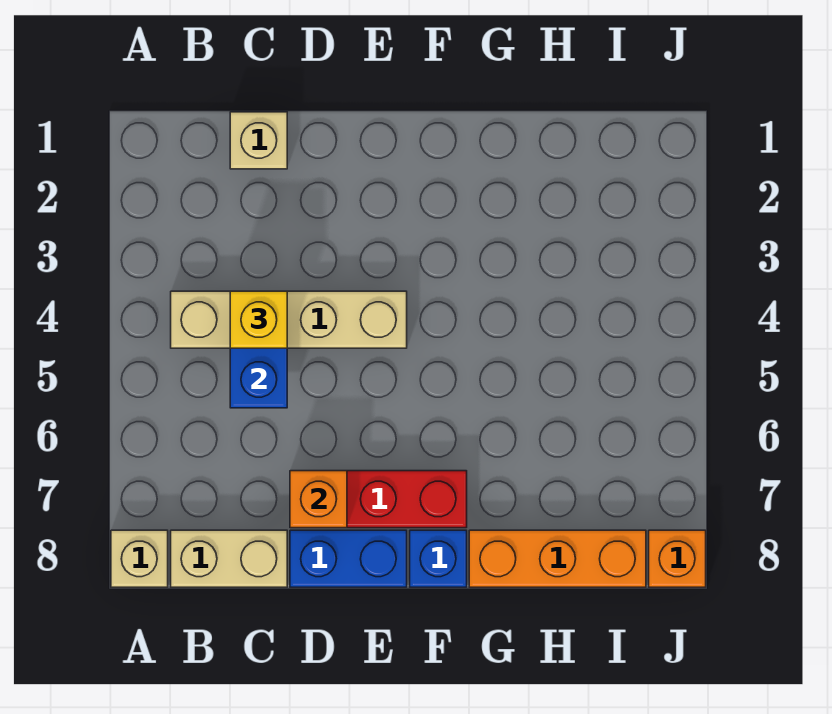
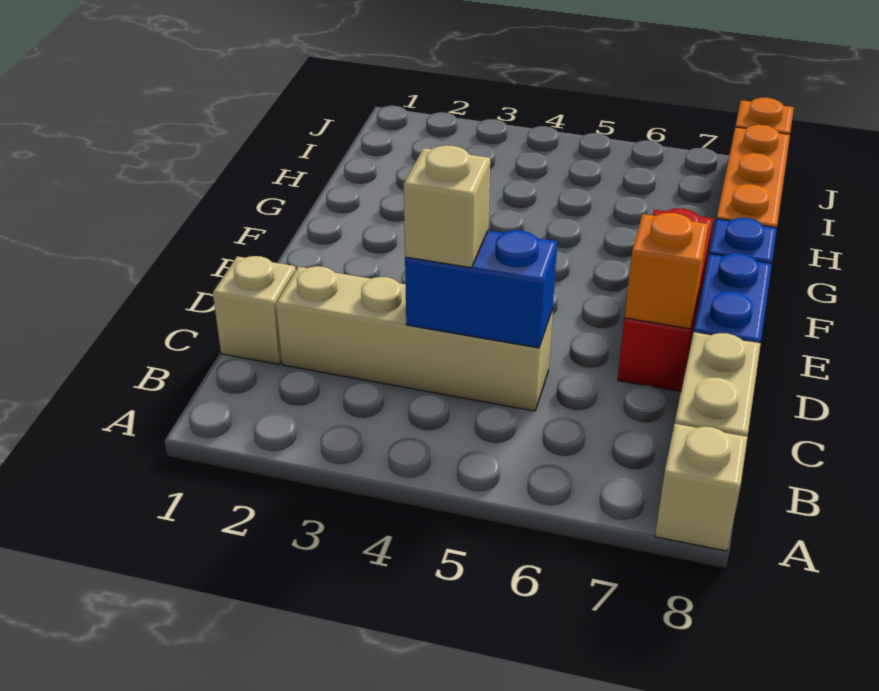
tan brick B4:E4 level 1 -> tan brick C2:C5 level 1
yellow brick C4 level 3 -> tan brick C4 level 3

